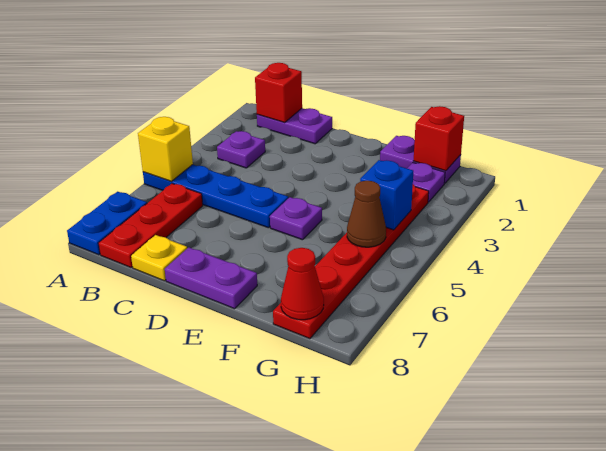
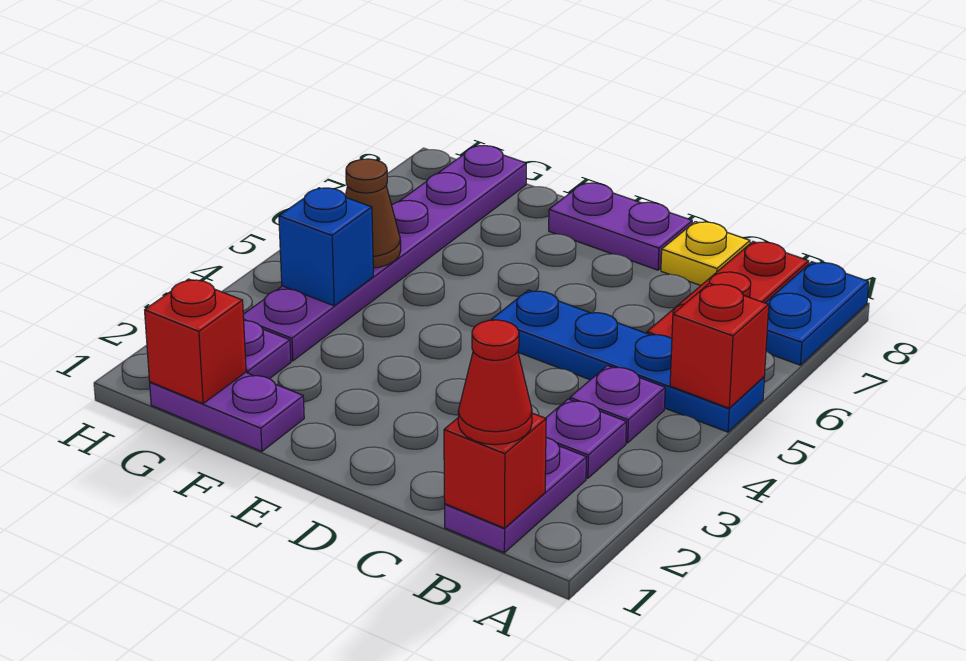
yellow brick A5 level 2 -> red brick A5 level 2
purple plate B1:C1 level 1 -> purple plate B1:B2 level 1
purple plate E5 level 1 -> purple plate B4 level 1
red plate G3:G8 level 1 -> purple plate G3:G8 level 1
red cone G8 level 2 -> red cone B1 level 3

